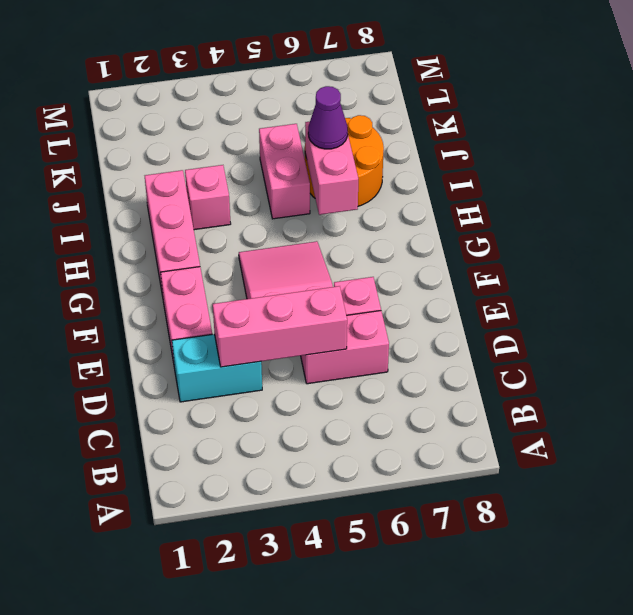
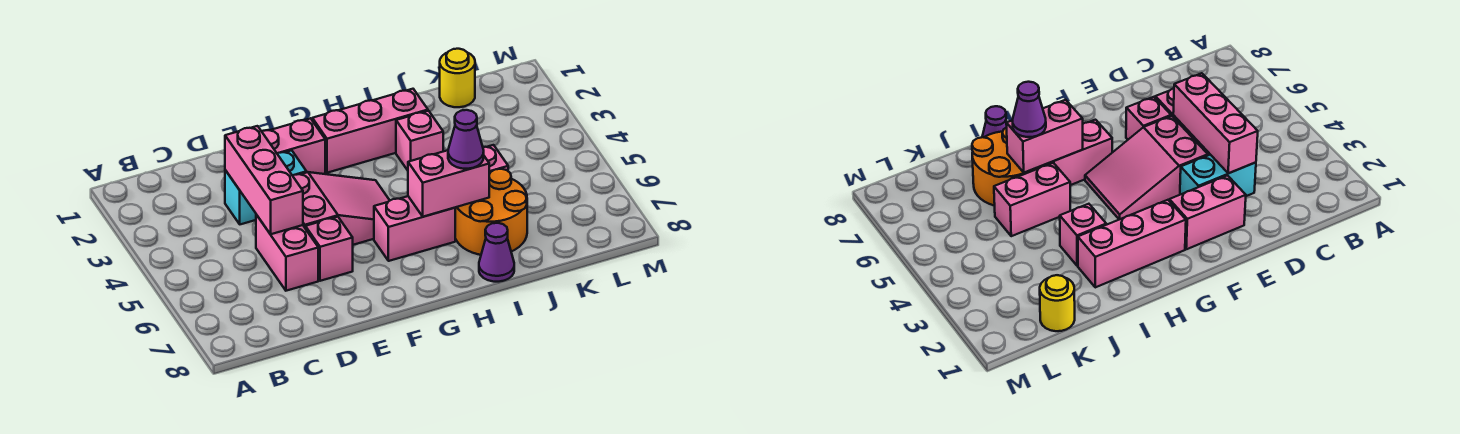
cyan brick D2:D3 level 1 -> cyan brick D3:E3 level 1
none -> pink brick G6:H6 level 1
none -> purple cone I8 level 1
none -> yellow round brick K1 level 1

